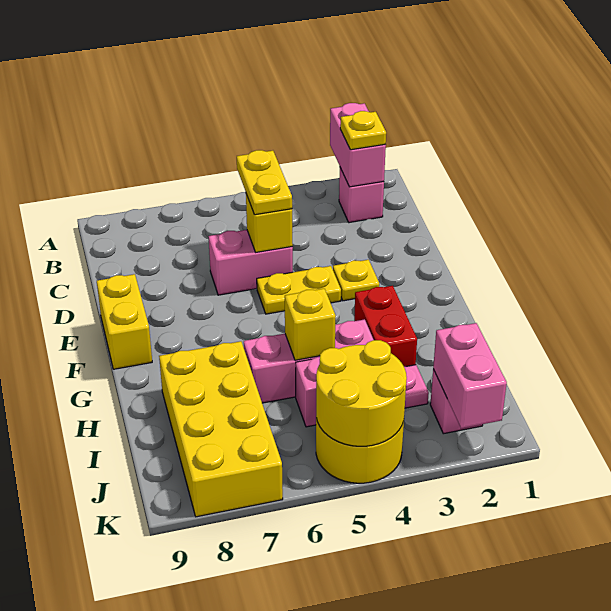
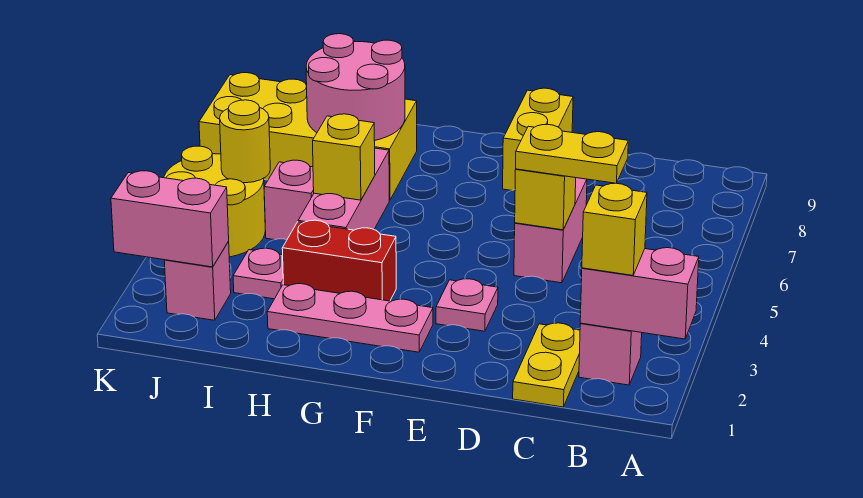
yellow plate B2 level 3 -> yellow brick B2 level 3
yellow plate E3 level 1 -> pink plate E3 level 1
yellow plate E4:E5 level 1 -> yellow plate C1:C2 level 1
yellow brick E9:F9 level 1 -> yellow brick E8:E9 level 1
none -> pink plate F2:H2 level 1
none -> pink round brick H7:I8 level 2
yellow round brick J4:K5 level 2 -> yellow round brick J5 level 2

